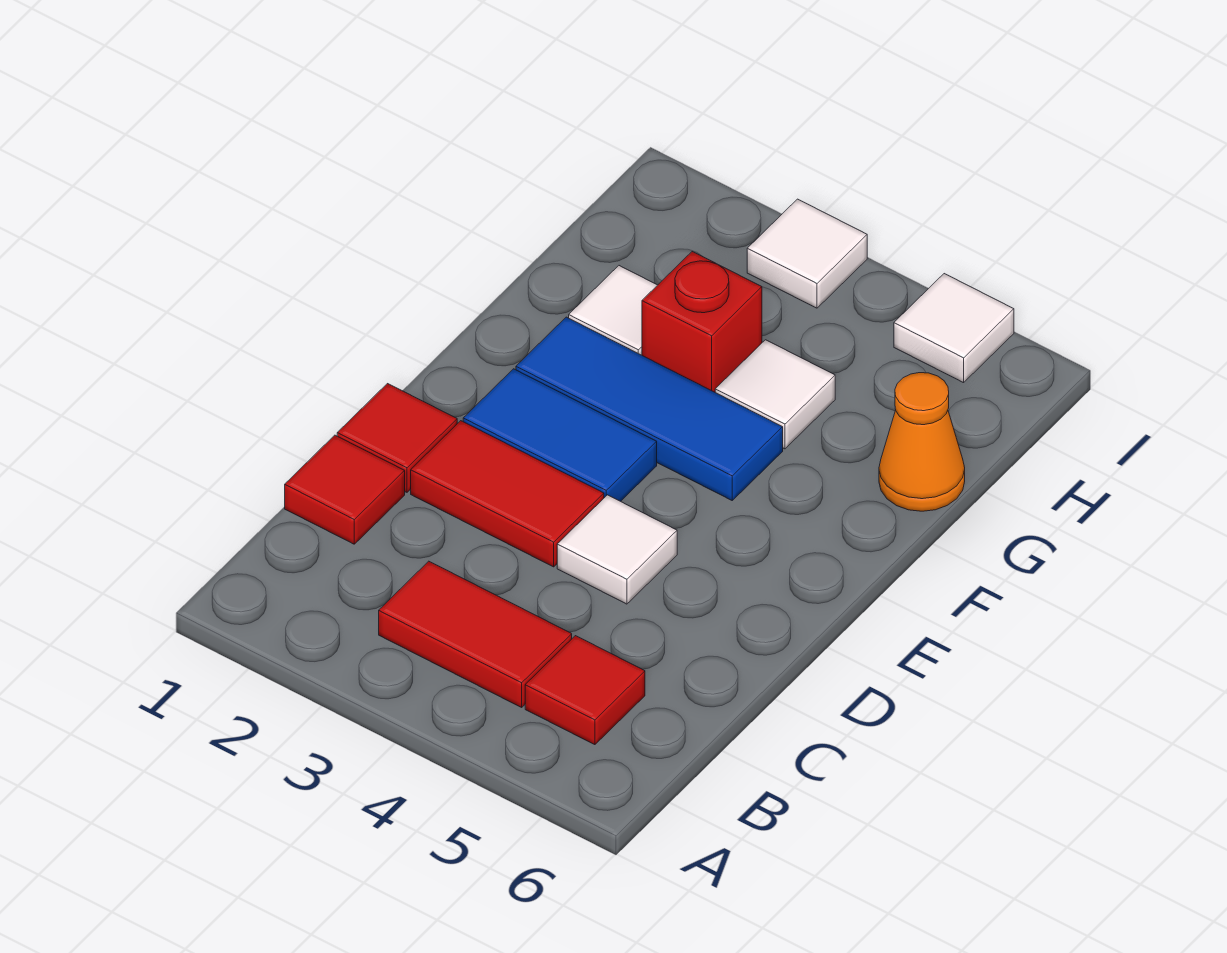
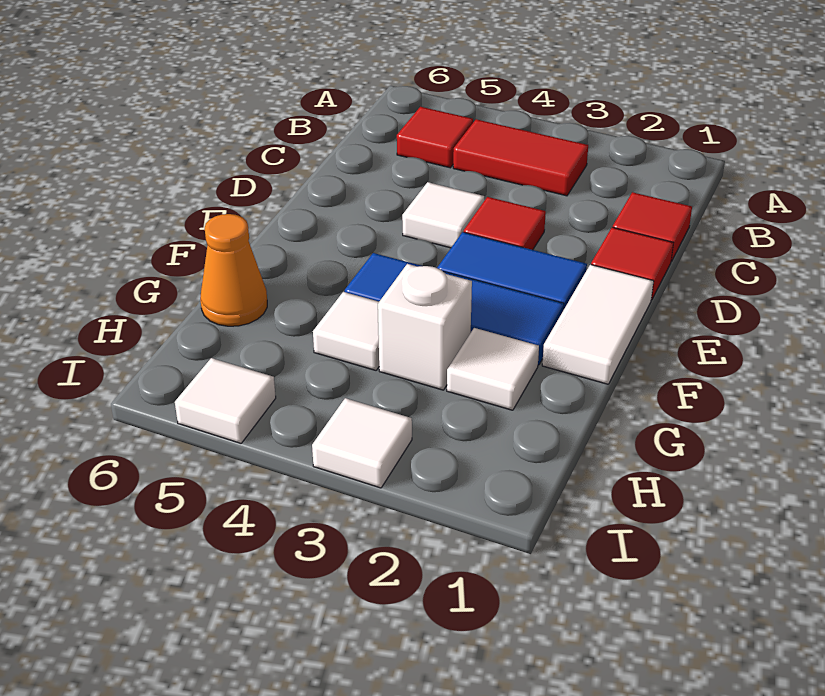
red tile D2:D3 level 1 -> red tile D3 level 1
none -> white tile E1:F1 level 1
red brick G3 level 1 -> white brick G3 level 1

